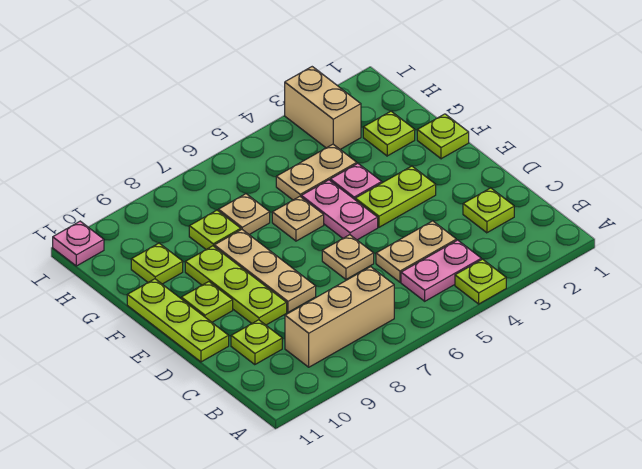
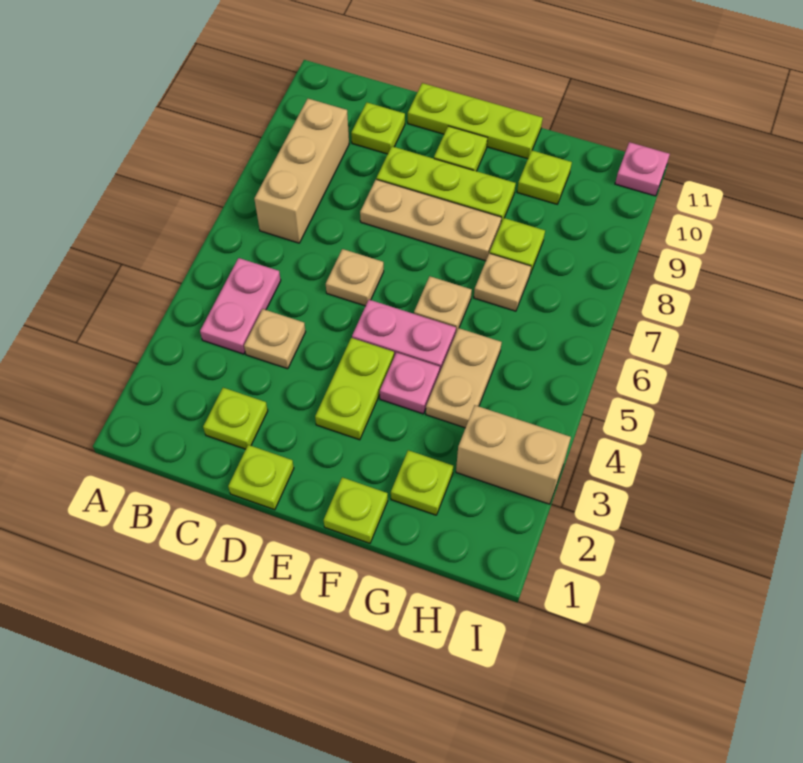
lime plate A4 level 1 -> lime plate D1 level 1
tan plate C4:C5 level 1 -> tan plate C4 level 1

